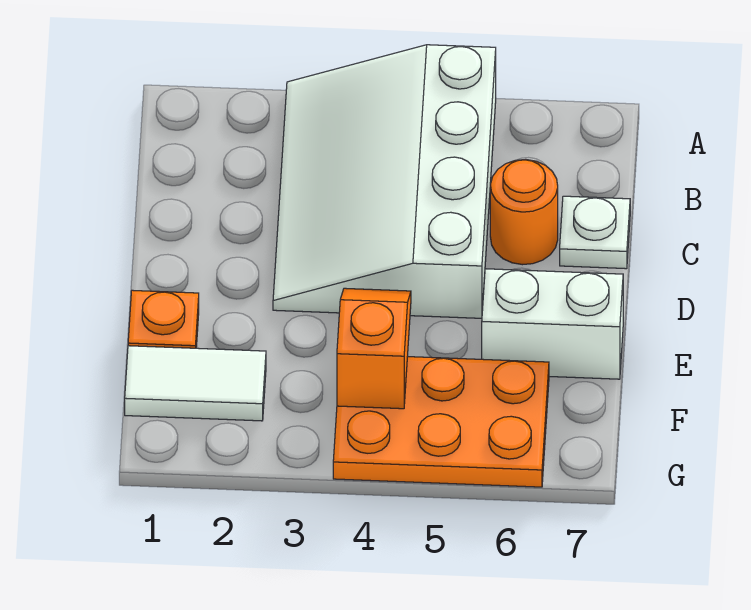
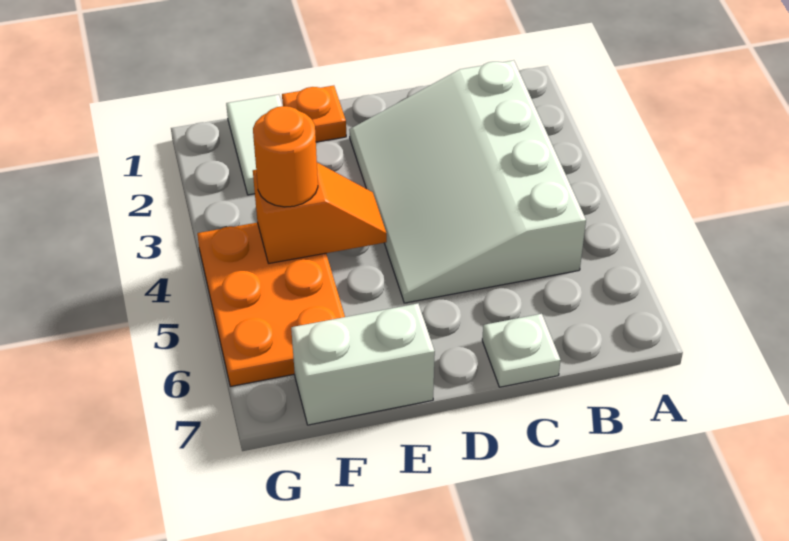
white slope A3:D5 level 1 top 5 -> white slope B2:D5 level 1 top B
orange round brick C6 level 1 -> orange round brick F4 level 3
white brick E6:E7 level 1 -> white brick E7:F7 level 1

